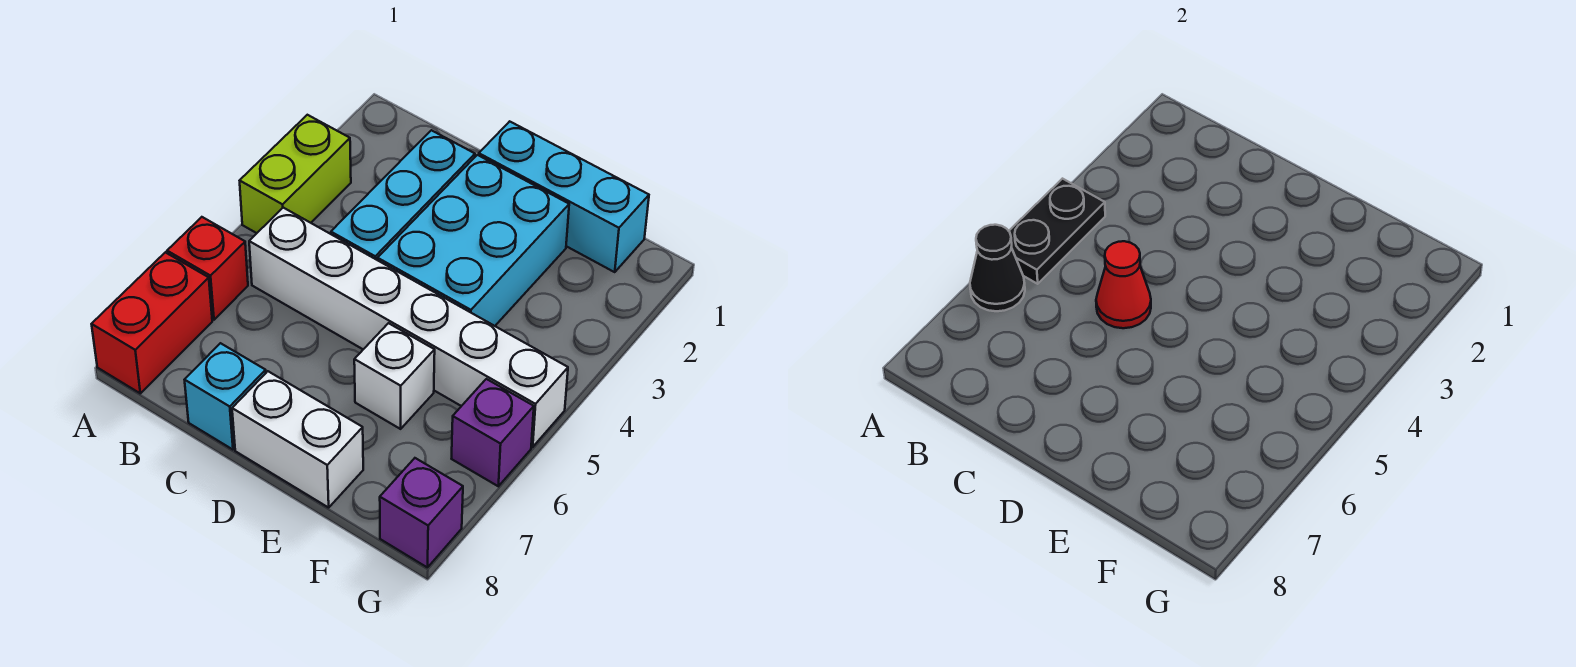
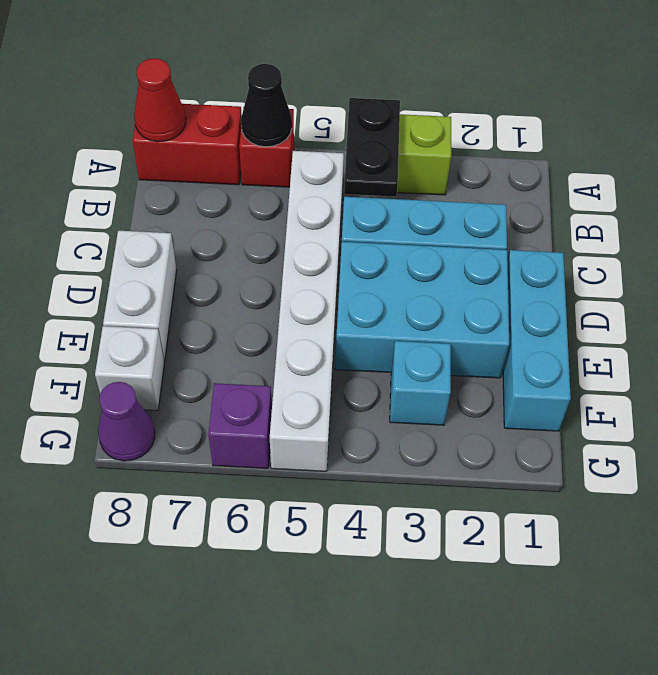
black plate A4:A5 level 2 -> black plate A4:B4 level 2
red cone C5 level 2 -> red cone A8 level 2
cyan brick C8 level 1 -> cyan brick F3 level 1
white brick E6 level 1 -> white brick F8 level 1
purple brick G8 level 1 -> purple cone G8 level 1

